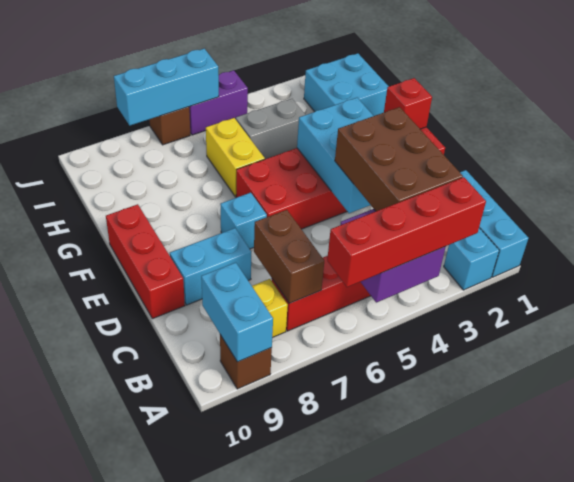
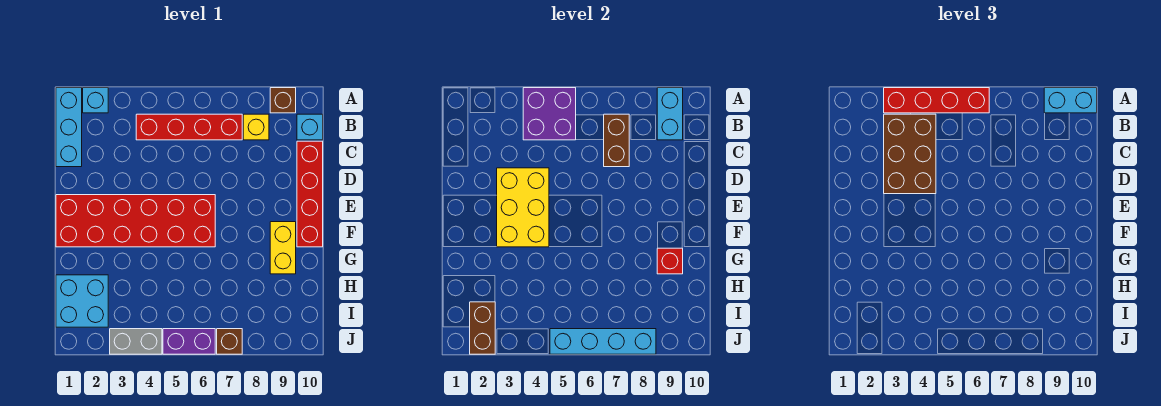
cyan brick D3:F4 level 2 -> yellow brick D3:F4 level 2
cyan brick D8:D9 level 1 -> cyan brick A9:A10 level 3
red brick D10:F10 level 1 -> red brick C10:F10 level 1
cyan brick E7 level 1 -> cyan brick B10 level 1
red brick F1 level 2 -> red brick G9 level 2
yellow brick G6:H6 level 1 -> yellow brick F9:G9 level 1
grey brick H4:H5 level 1 -> grey brick J3:J4 level 1
none -> brown brick I2:J2 level 2
cyan brick J6:J8 level 2 -> cyan brick J5:J8 level 2

